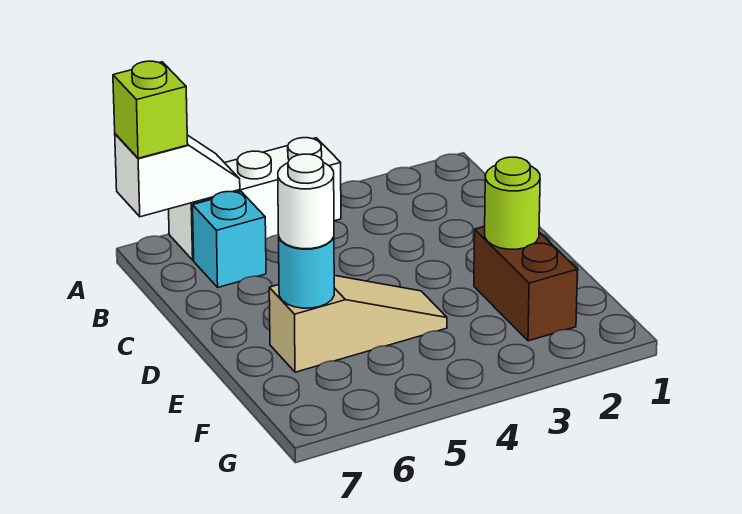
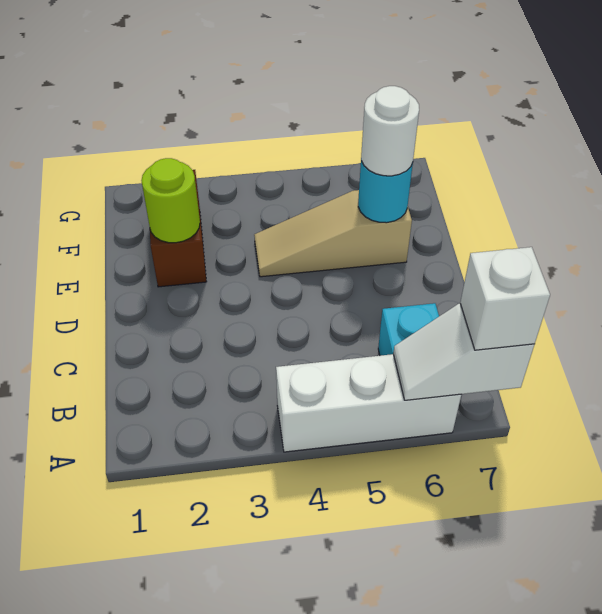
lime brick A7 level 3 -> white brick A7 level 3

